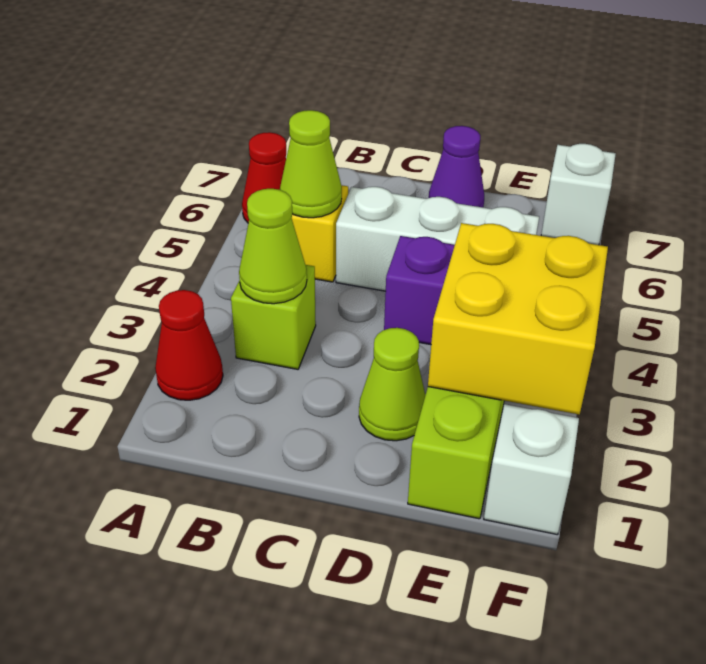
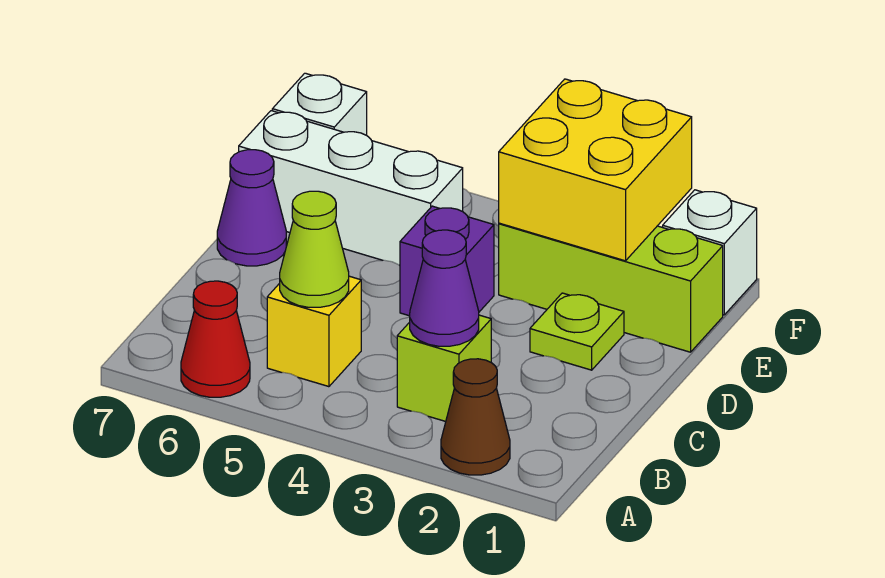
red cone A2 level 1 -> brown cone A2 level 1
lime cone B3 level 2 -> purple cone B3 level 2
white brick C5:E5 level 1 -> white brick E5:E7 level 1
lime cone D2 level 1 -> lime plate D2 level 1

